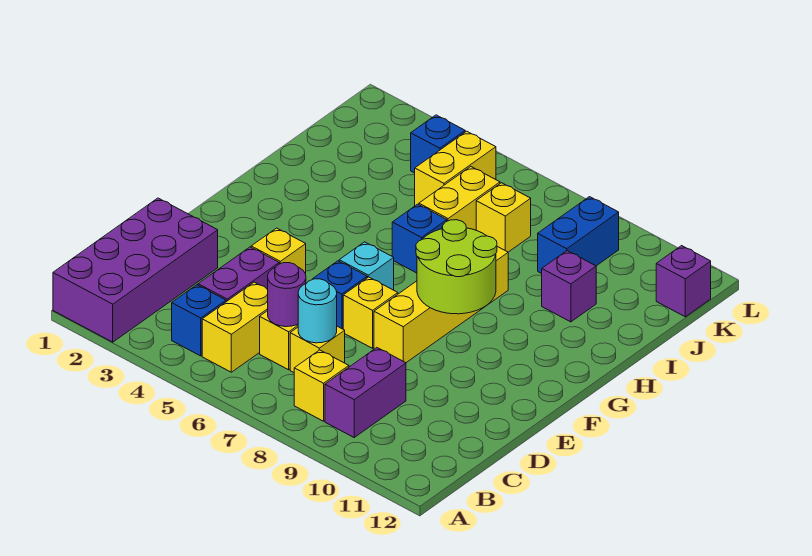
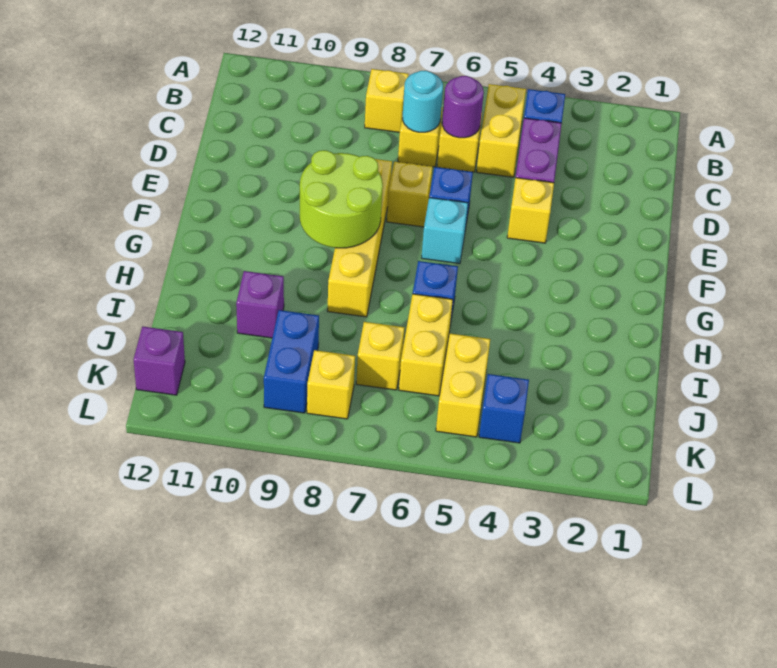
purple brick A1:D2 level 1 -> none
purple brick B9:C9 level 1 -> none
none -> yellow brick K8 level 1

